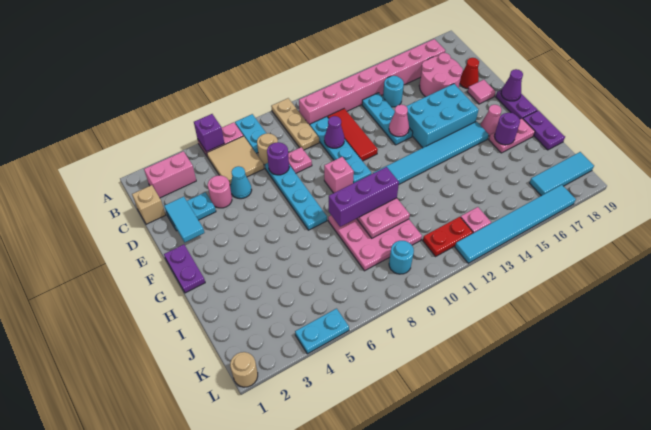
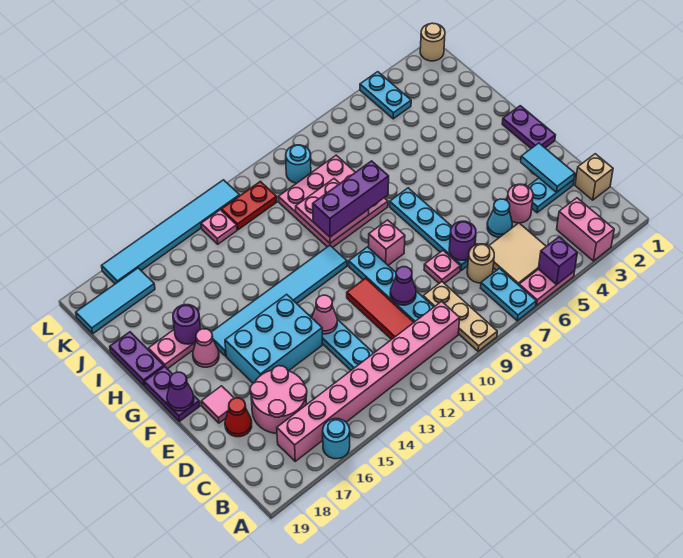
pink brick B2:B3 level 1 -> pink brick A3:B3 level 1
cyan round brick C14 level 1 -> cyan round brick A16 level 1
cyan plate L4:L5 level 1 -> cyan plate K4:L4 level 1

